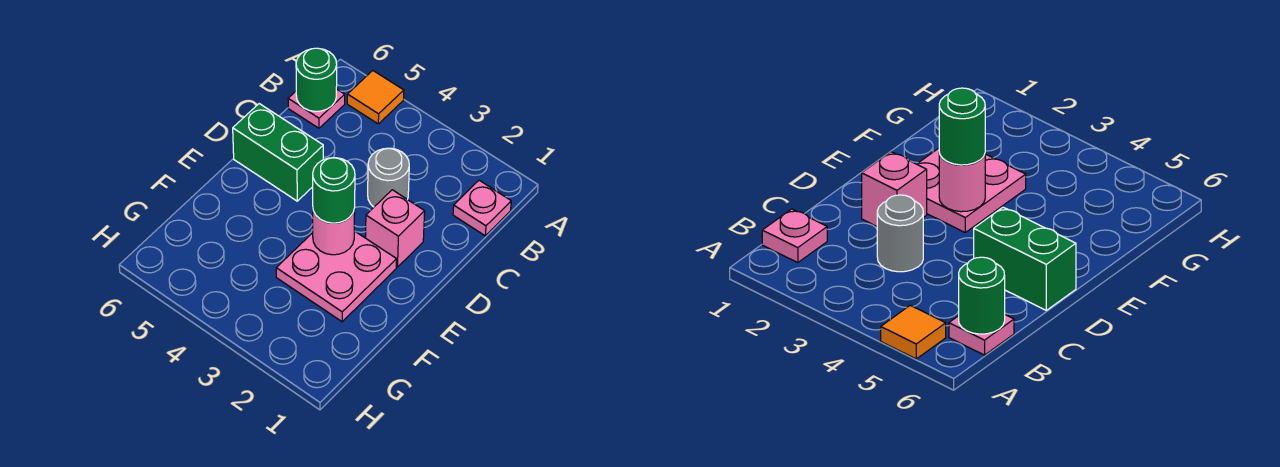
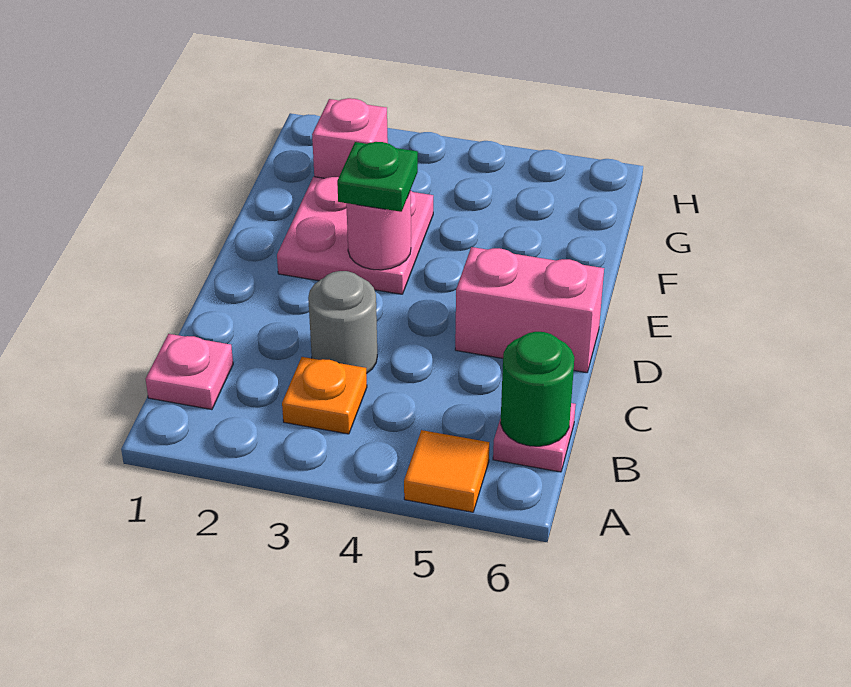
none -> orange plate B3 level 1
pink brick D2 level 1 -> pink brick G2 level 1
green brick D5:D6 level 1 -> pink brick D5:D6 level 1
green round brick E3 level 3 -> green plate E3 level 3

